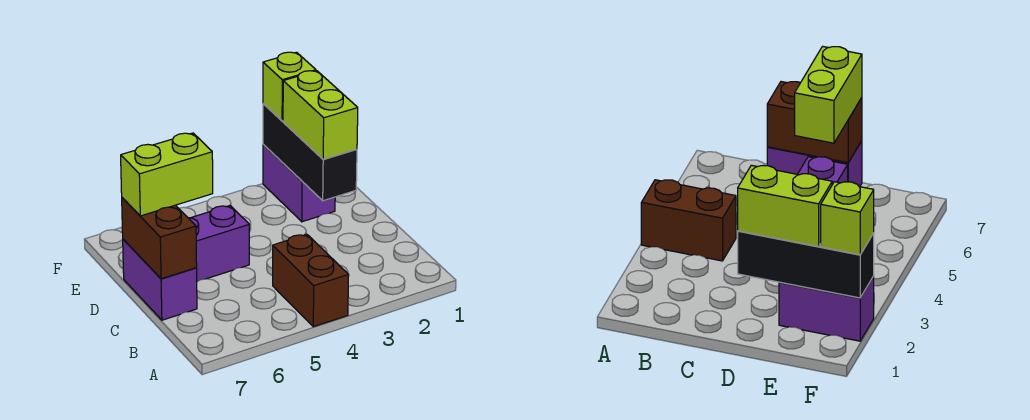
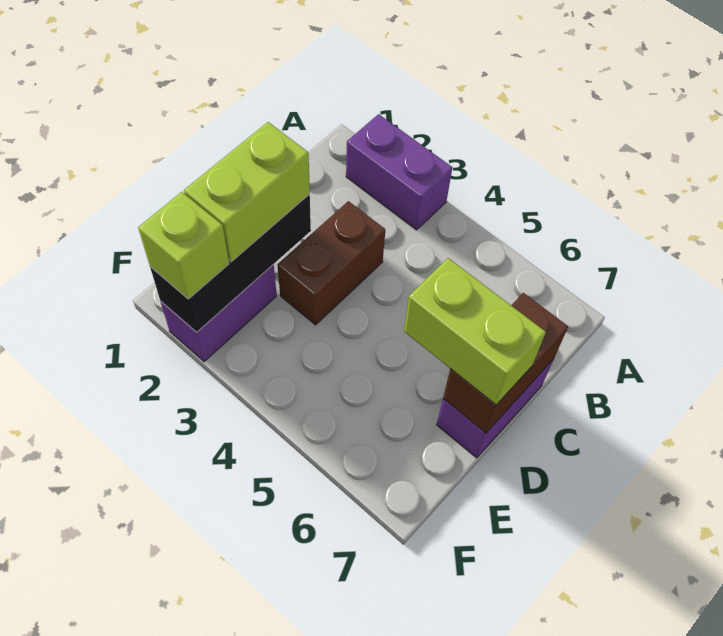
brown brick A4:B4 level 1 -> brown brick C3:D3 level 1
purple brick D5:D6 level 1 -> purple brick A2:A3 level 1

